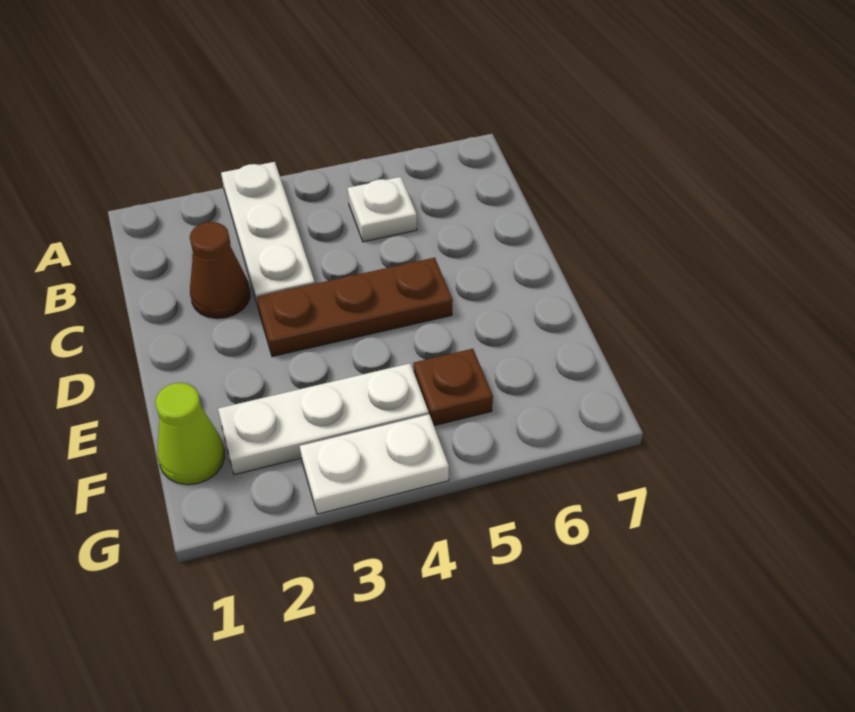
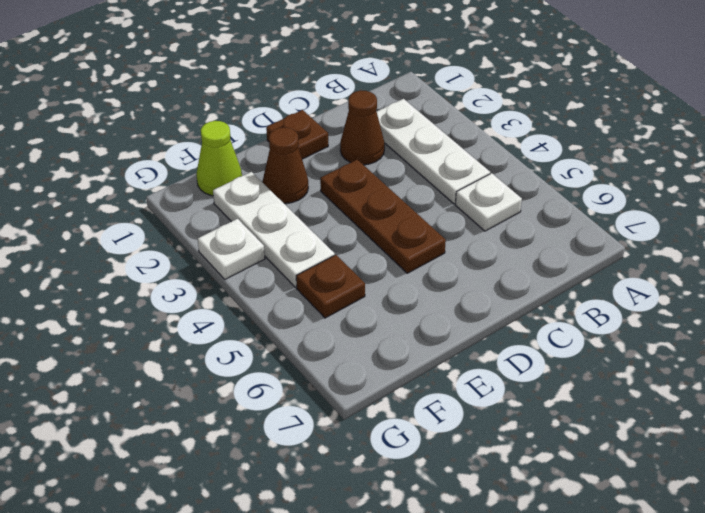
white plate A3:C3 level 1 -> white plate B2:B4 level 1
none -> brown plate D1 level 1
none -> brown cone E2 level 1
white plate G3:G4 level 1 -> white plate G3 level 1

